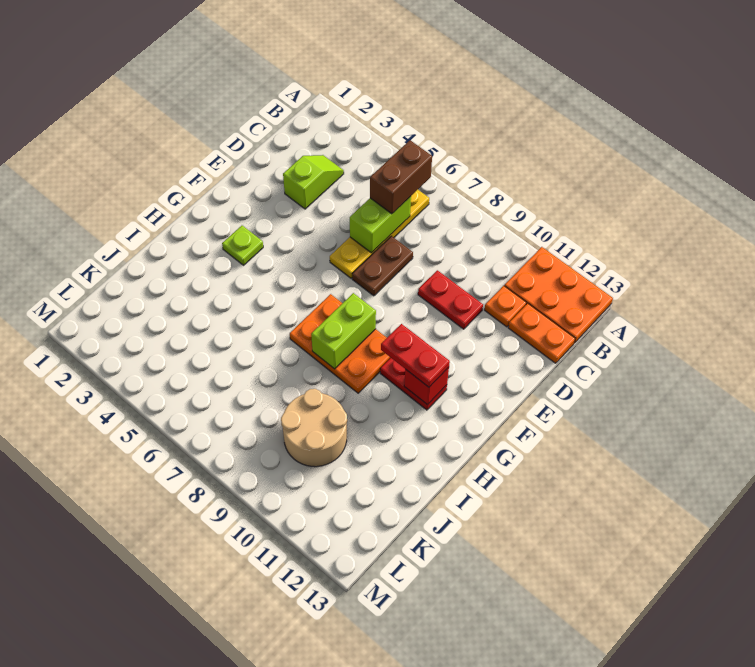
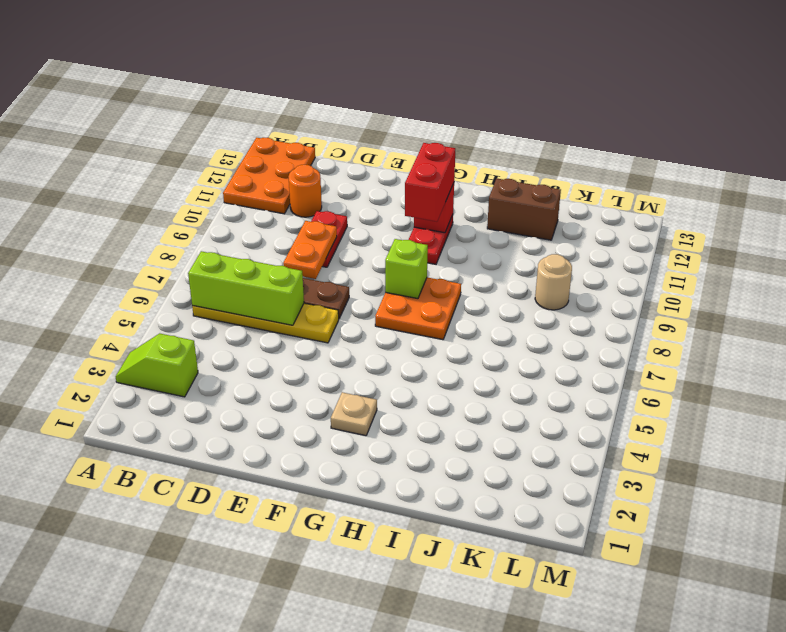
brown brick B6:C6 level 3 -> brown brick I12:J12 level 1
lime slope C3:D3 level 1 top D -> lime slope A3:B3 level 1 top B
lime brick C6:D6 level 2 -> lime brick B6:D6 level 2
orange plate C11 level 1 -> orange round brick C11 level 1
orange plate C12:C13 level 1 -> orange plate D8:D9 level 2
lime plate G3 level 1 -> tan plate G3 level 1
orange plate G7:H9 level 1 -> orange plate G7:H8 level 1
lime brick G8:H8 level 2 -> lime brick G8 level 2
red plate G10:G11 level 3 -> red brick G10:G11 level 3
tan round brick J9:K10 level 1 -> tan round brick K9 level 1

